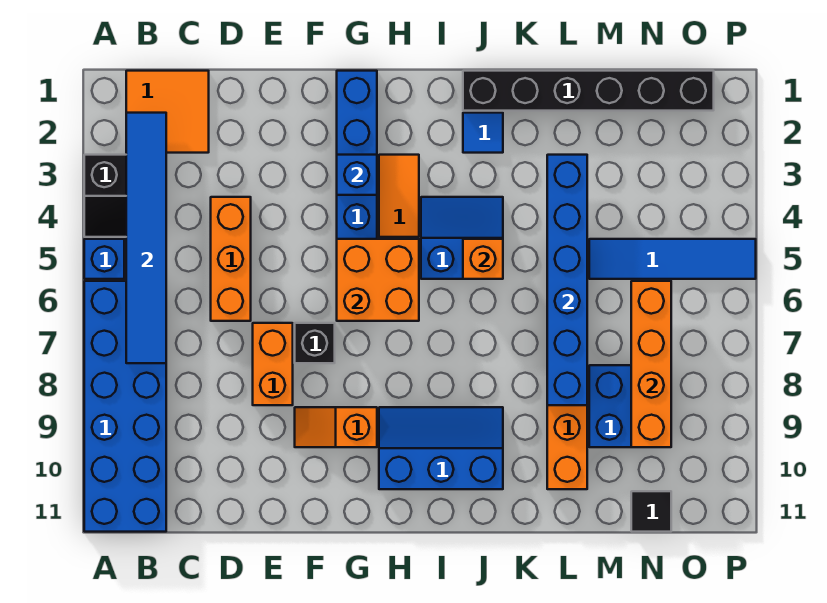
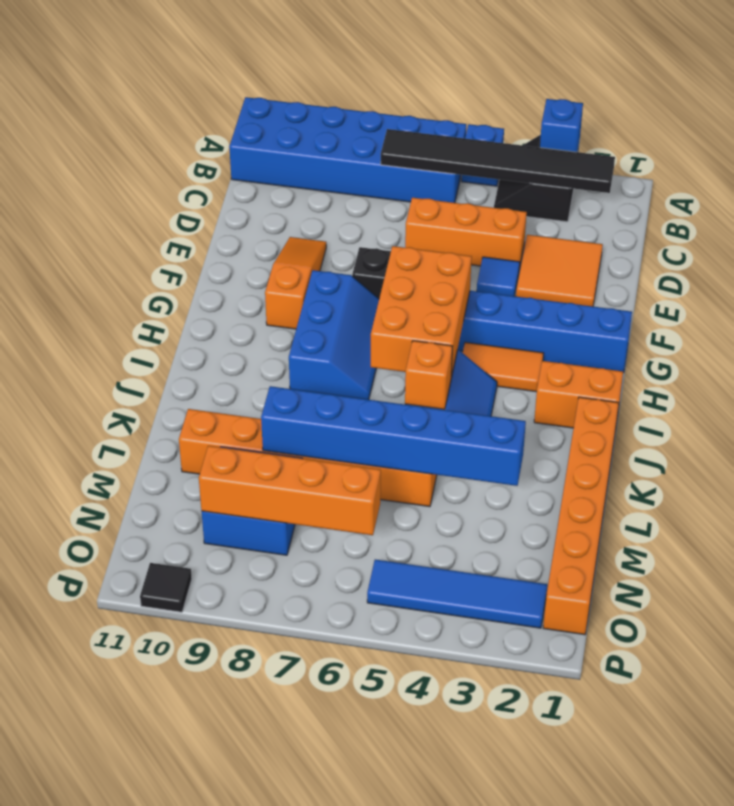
orange tile B1:C2 level 1 -> orange tile D2:E3 level 1
blue tile B2:B7 level 2 -> black tile B2:B7 level 2
orange brick E7:E8 level 1 -> orange brick I1:I2 level 1
orange slope F9:G9 level 1 top G -> orange slope E9:G9 level 1 top G
blue brick G3 level 2 -> blue brick A3 level 2
orange brick G5:H6 level 2 -> orange brick G5:I6 level 2
blue slope H9:J10 level 1 top 10 -> blue slope G7:I8 level 1 top 8
black brick J1:O1 level 1 -> orange brick J1:O1 level 1
blue tile J2 level 1 -> blue tile E4 level 1
blue tile M5:P5 level 1 -> blue tile O2:O5 level 1
black tile N11 level 1 -> black tile P10 level 1

